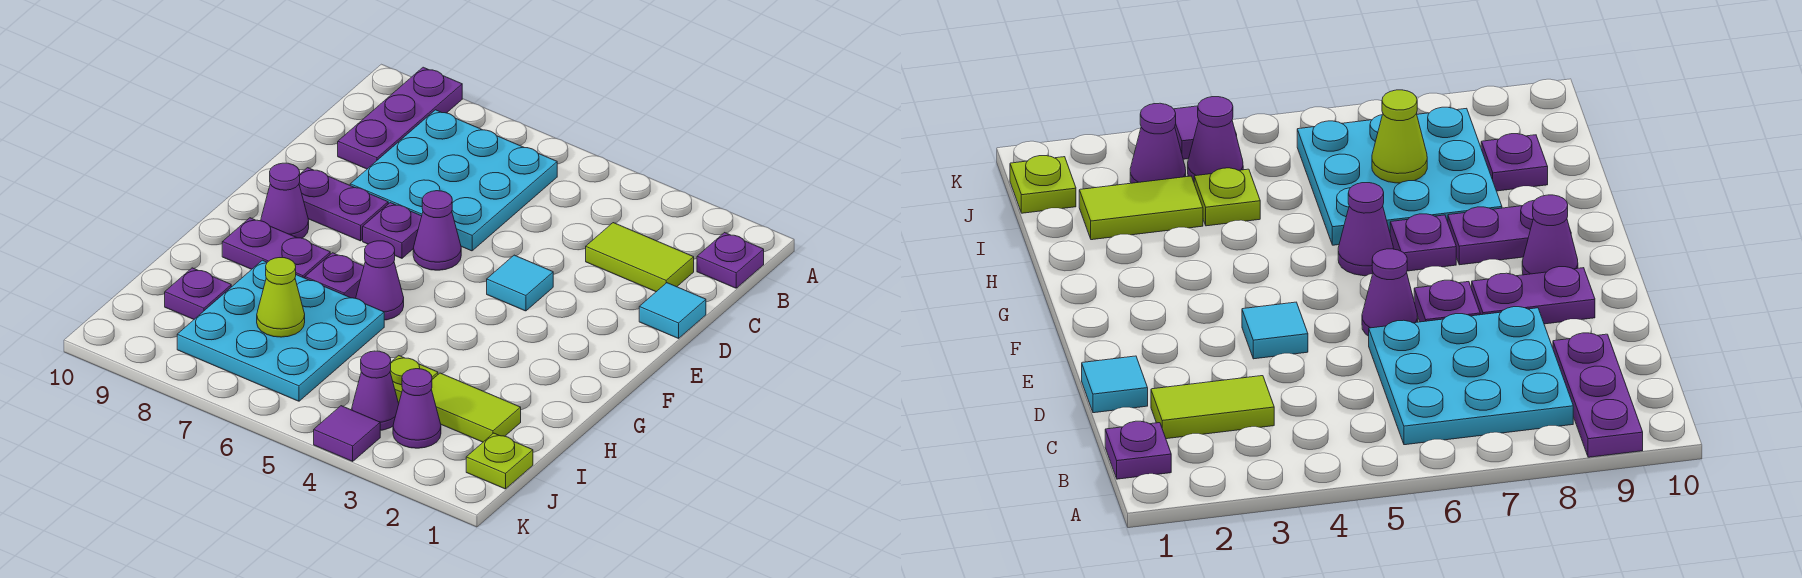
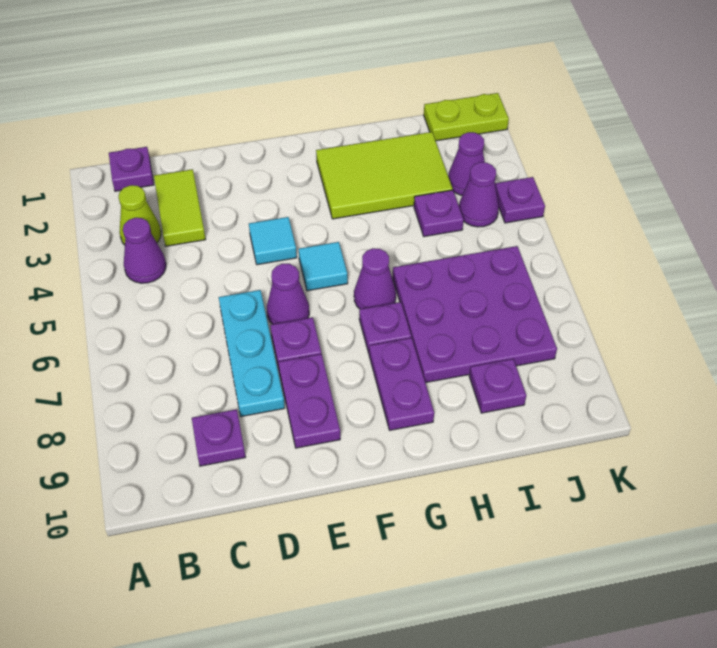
purple plate A9:C9 level 1 -> purple plate C9 level 1
cyan plate B6:D8 level 1 -> cyan plate D6:D8 level 1
cyan tile D1 level 1 -> cyan tile F5 level 1
purple cone F9 level 1 -> purple cone B4 level 1
cyan plate H6:J8 level 1 -> purple plate H6:J8 level 1
lime tile I2:I3 level 1 -> lime tile G2:I3 level 1
lime plate I4 level 1 -> purple plate I4 level 1
lime cone I7 level 2 -> lime cone B3 level 1
lime plate J1 level 1 -> lime plate J1:K1 level 1
purple tile K4 level 1 -> purple plate K4 level 1

